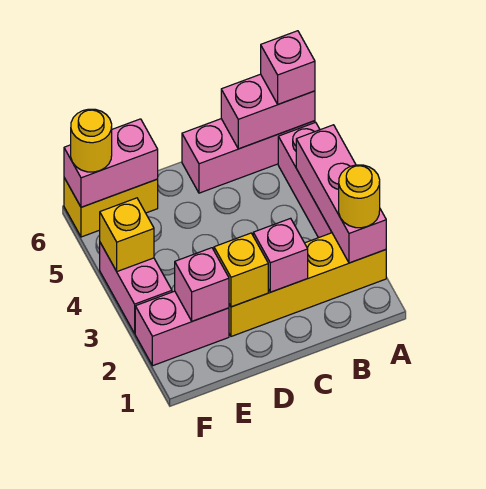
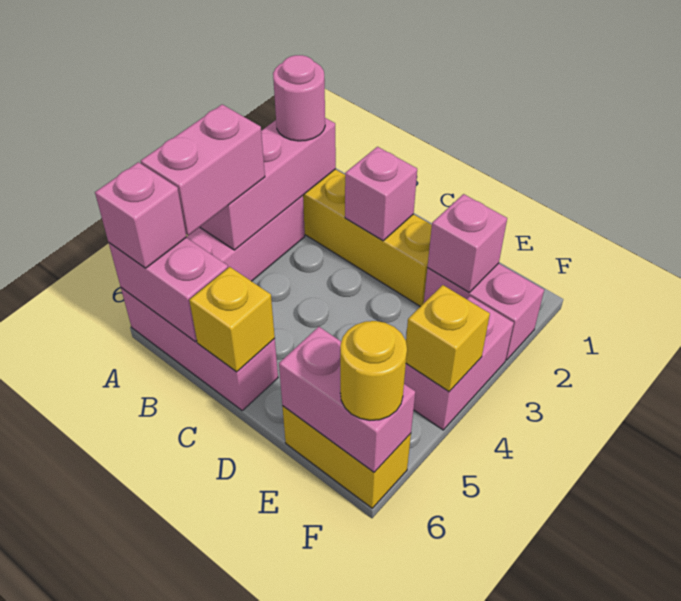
yellow round brick A2 level 3 -> pink round brick A2 level 3
none -> pink brick A4:A5 level 3
yellow brick D2 level 2 -> yellow brick C6 level 2

